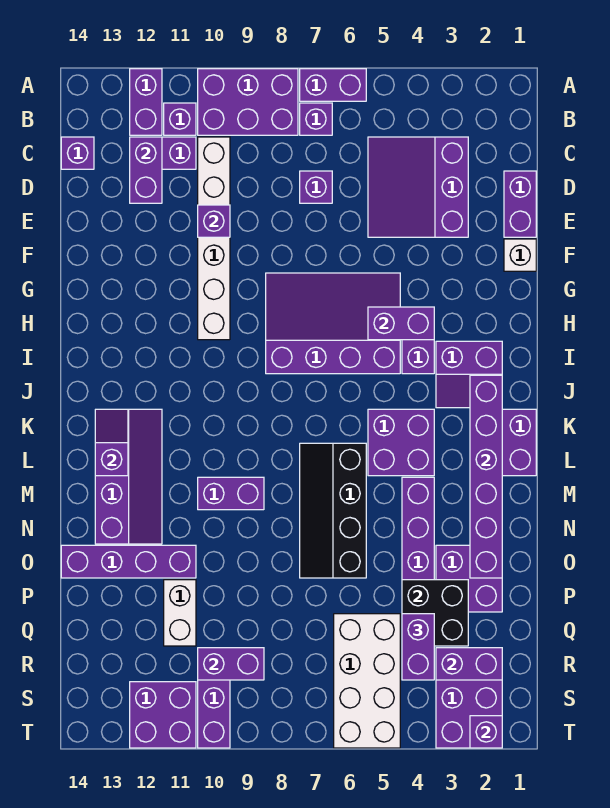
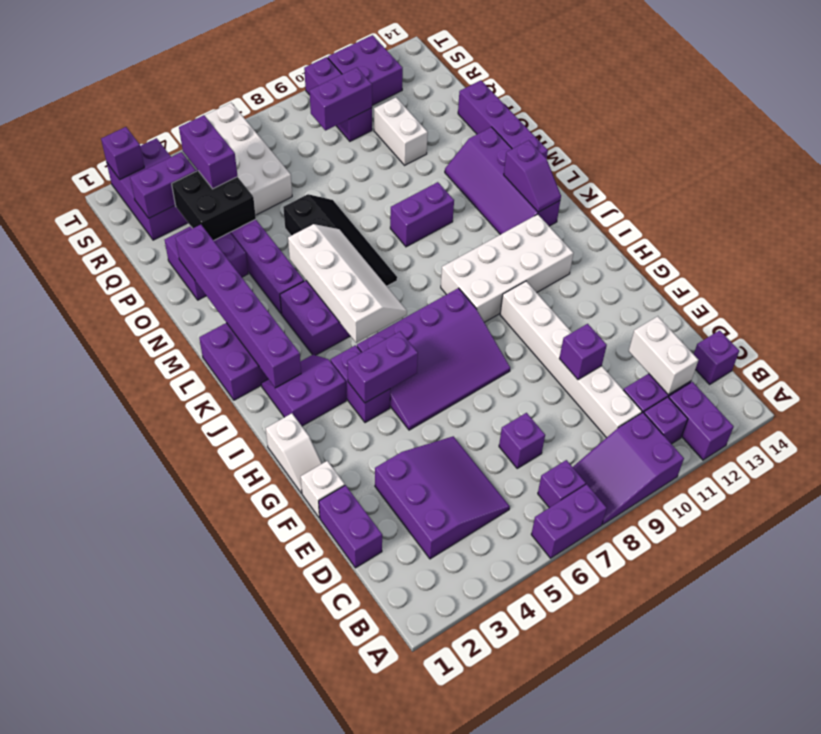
purple brick A8:B10 level 1 -> purple slope A8:B10 level 1 top 10
purple brick C12:D12 level 2 -> white brick C12:D12 level 2
none -> white slope G1:H1 level 1 top H
none -> white brick I9:J12 level 1
none -> white slope J5:M6 level 2 top 5
purple brick O11:O14 level 1 -> purple brick M14:P14 level 1

